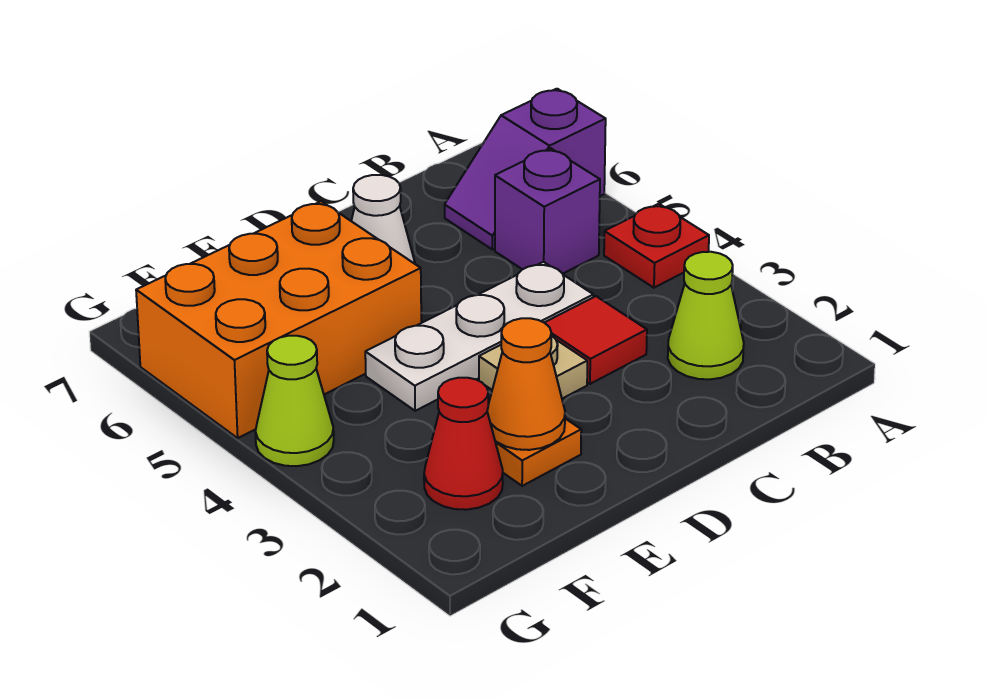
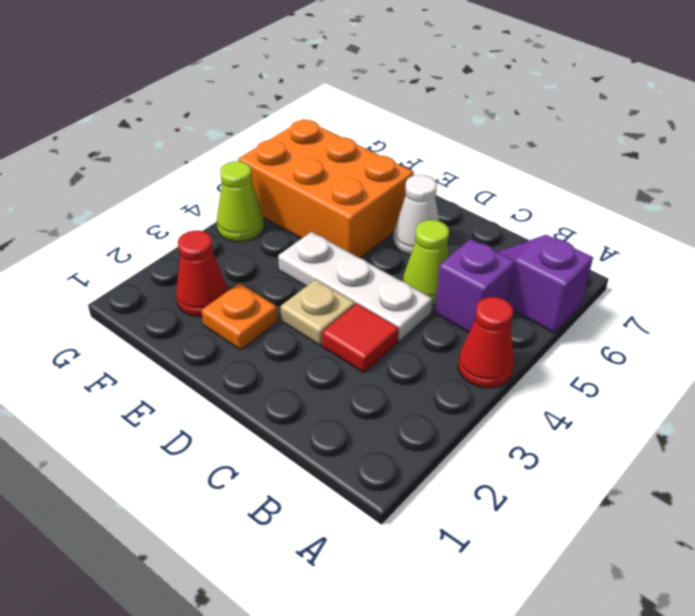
red plate A4 level 1 -> red cone A4 level 1
lime cone B2 level 1 -> lime cone C5 level 1
orange cone E2 level 2 -> none

